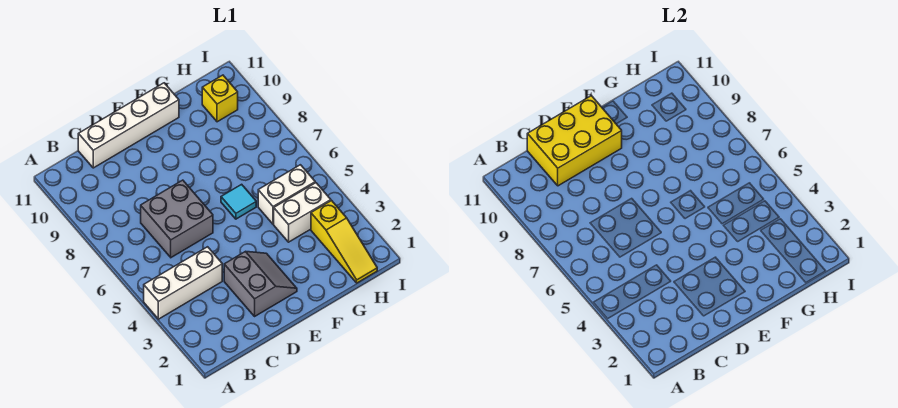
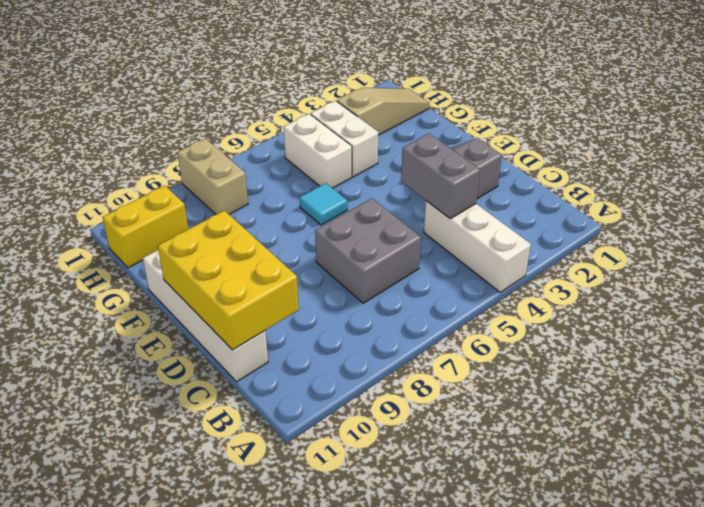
none -> grey brick C4:D4 level 2
yellow slope H1:H3 level 1 top 3 -> tan slope H1:H3 level 1 top 3
none -> tan brick H8:I8 level 1
yellow brick H10 level 1 -> yellow brick H10:H11 level 1

